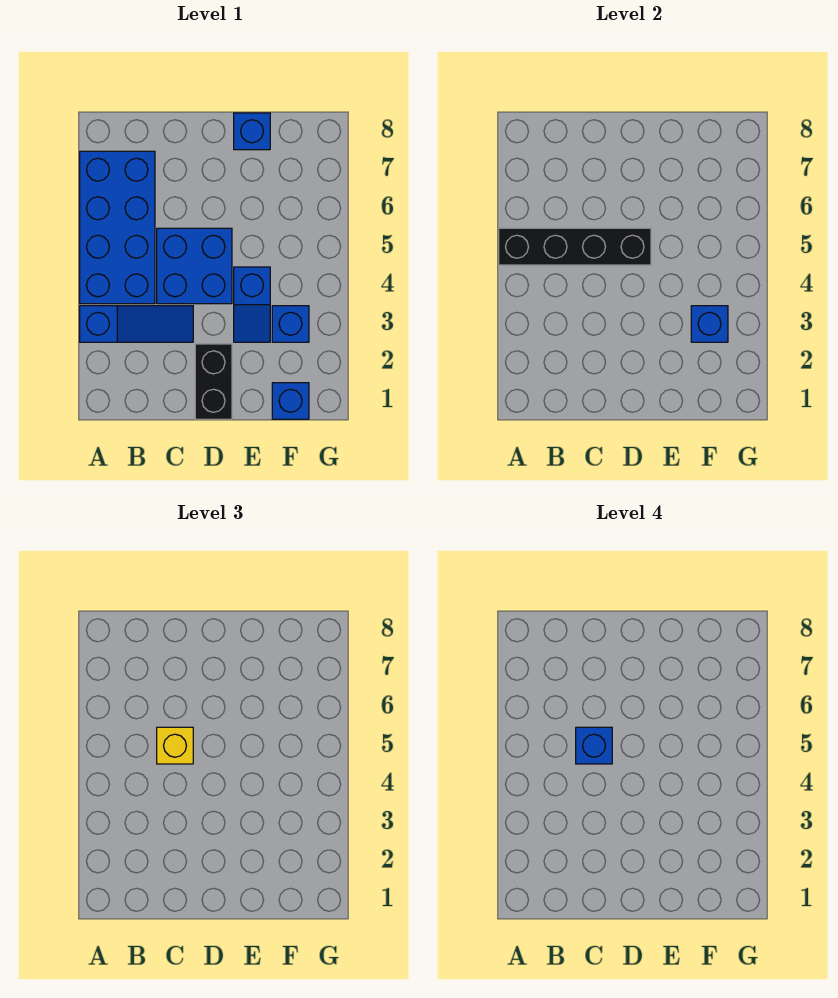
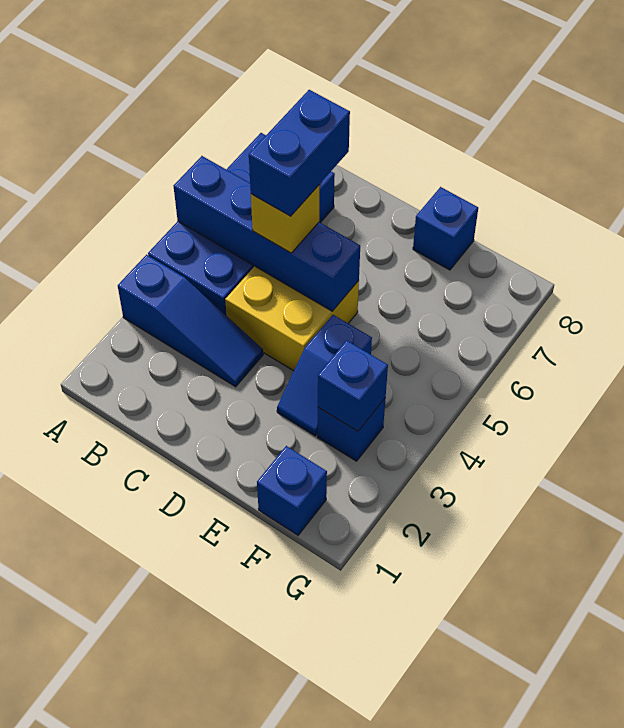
black brick A5:D5 level 2 -> blue brick A5:D5 level 2
blue brick C4:D5 level 1 -> yellow brick C4:D5 level 1
blue brick C5 level 4 -> blue brick C5:C6 level 4
black brick D1:D2 level 1 -> none

